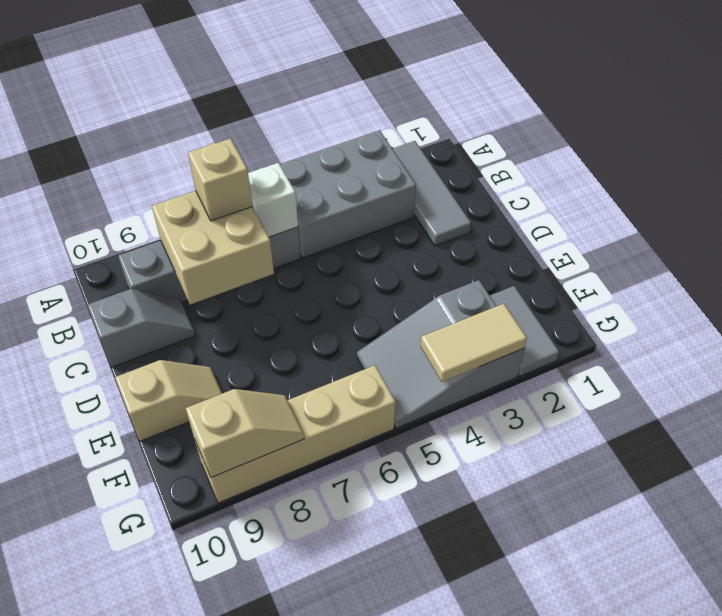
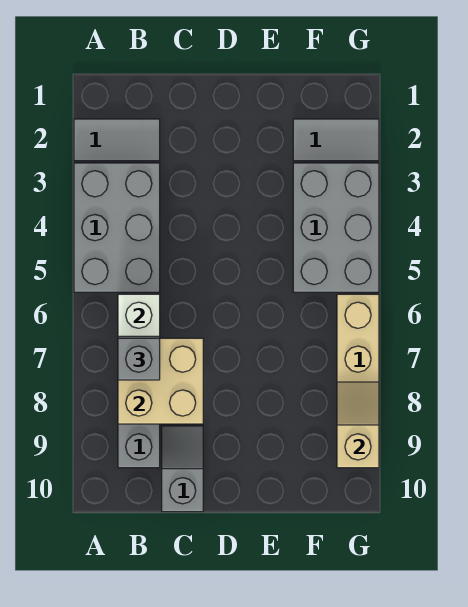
grey tile A2:C2 level 1 -> grey tile A2:B2 level 1
tan brick B7 level 3 -> grey brick B7 level 3
tan slope E9:E10 level 1 top 10 -> none
grey slope F3:G5 level 1 top 3 -> grey brick F3:G5 level 1
tan tile G3:G4 level 2 -> none

